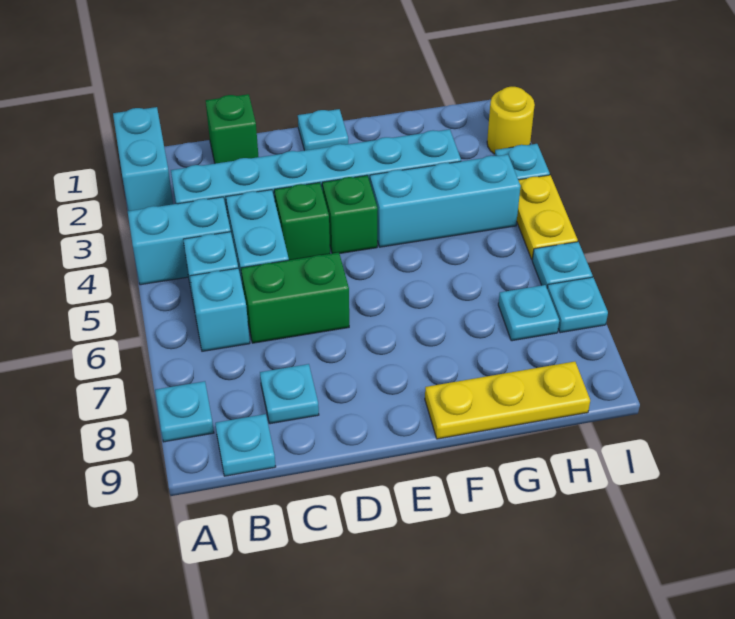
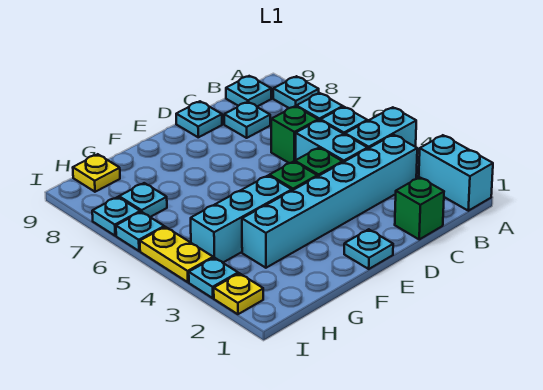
green brick C6:D6 level 1 -> green brick C6 level 1
none -> cyan plate D9 level 1
yellow plate F9:H9 level 1 -> yellow plate H9 level 1
yellow round brick I2 level 1 -> yellow plate I2 level 1

